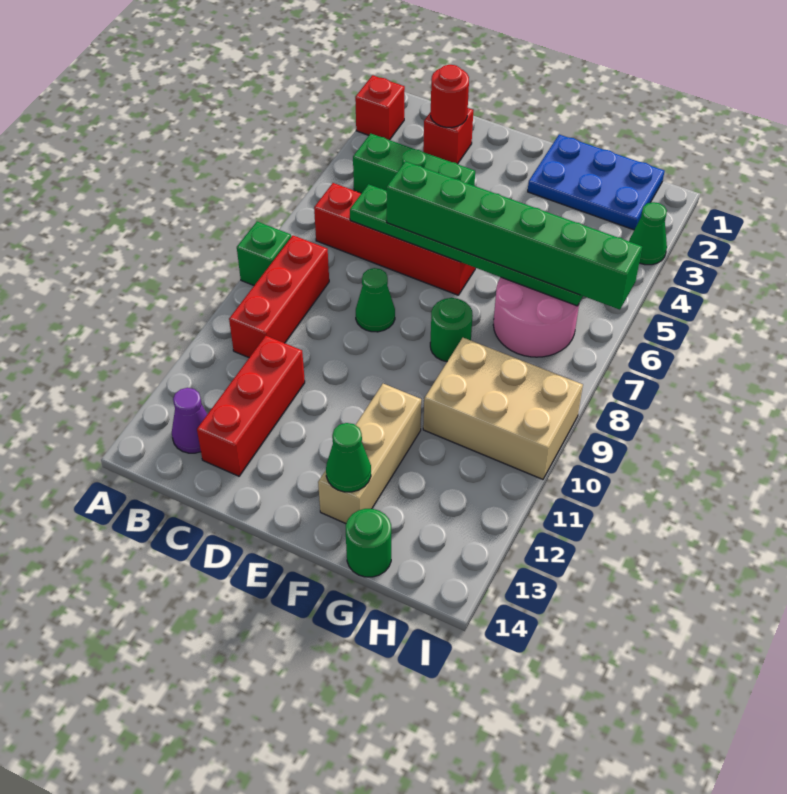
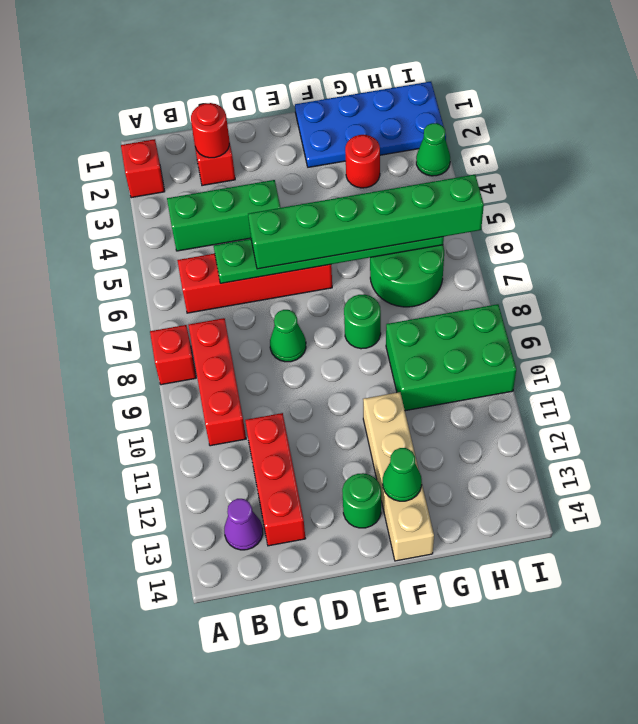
green brick A8 level 1 -> red brick A8 level 1
blue plate F1:H2 level 1 -> blue plate F1:I2 level 1
tan brick F11:F13 level 1 -> tan brick F11:F14 level 1
none -> red round brick G3 level 1
pink round brick G6:H7 level 1 -> green round brick G6:H7 level 1
tan brick G9:I10 level 1 -> green brick G9:I10 level 1
green round brick G14 level 1 -> green round brick E13 level 1

